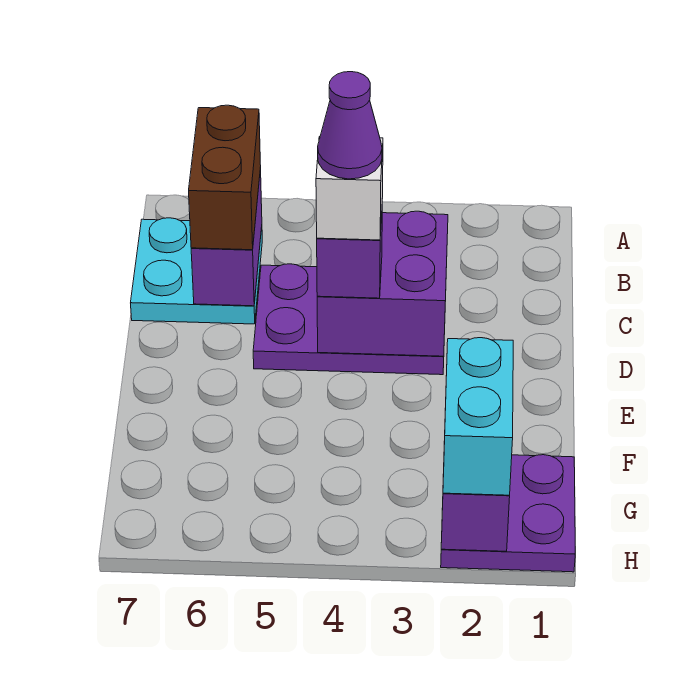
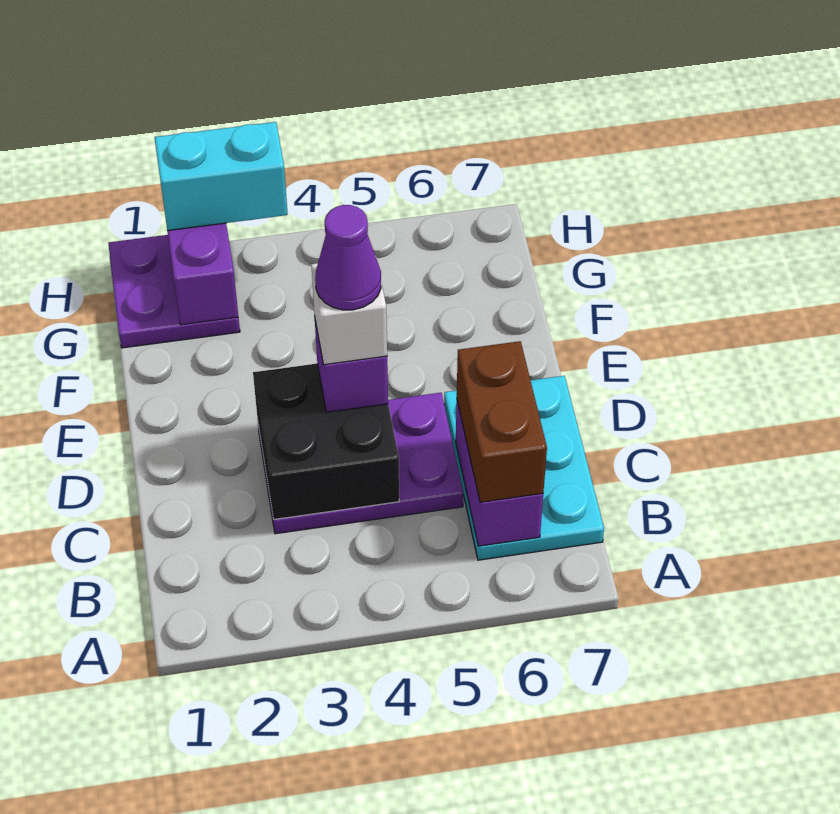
cyan plate B6:C7 level 1 -> cyan plate B6:D7 level 1
purple brick C3:D4 level 2 -> black brick C3:D4 level 2
cyan brick G2:H2 level 3 -> cyan brick H2:H3 level 3

